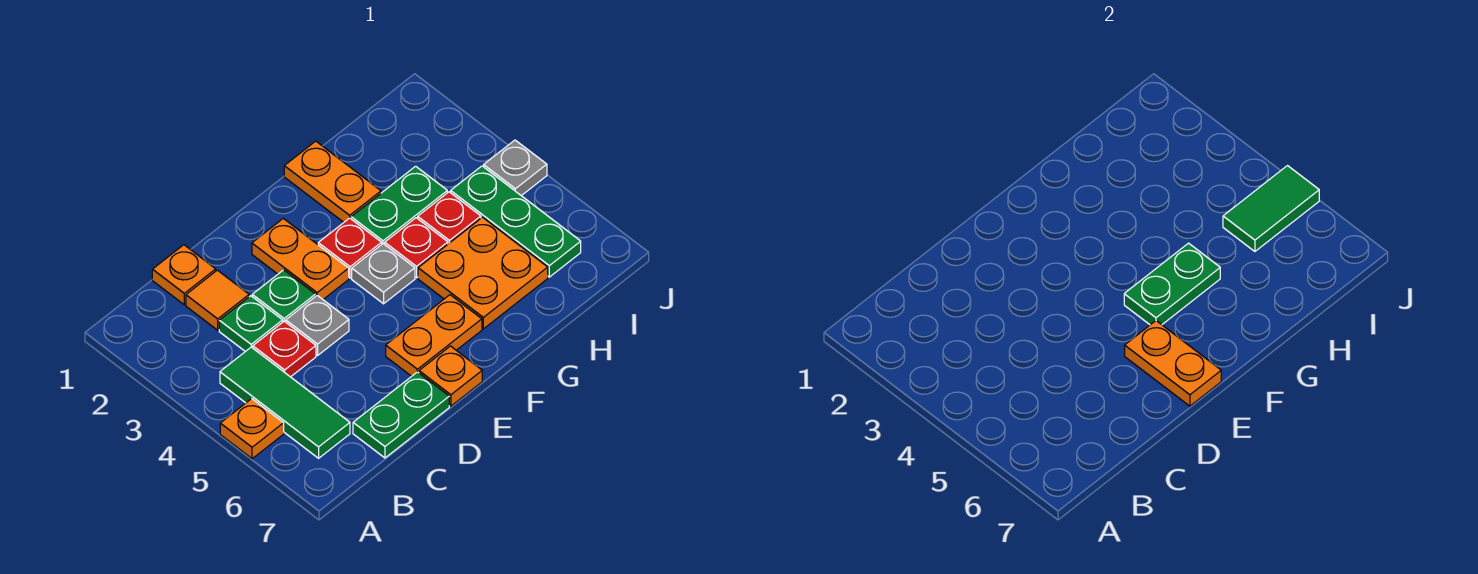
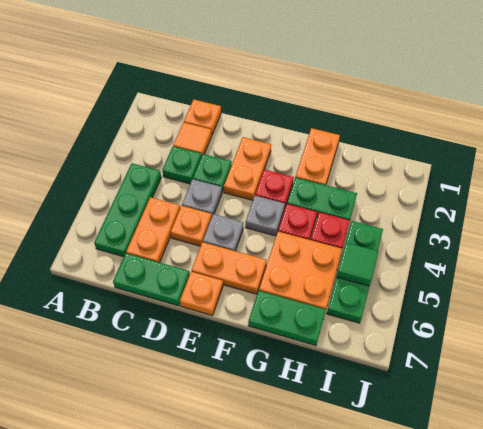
orange plate A5 level 1 -> orange plate D5 level 1
green tile B4:B6 level 1 -> green plate B4:B6 level 1
red plate C4 level 1 -> none
orange plate E6:E7 level 2 -> orange plate C5:C6 level 1
green plate F5:G5 level 2 -> green plate G7:H7 level 1
green tile I5:J5 level 2 -> green tile I5 level 2
grey plate J4 level 1 -> grey plate E5 level 1

